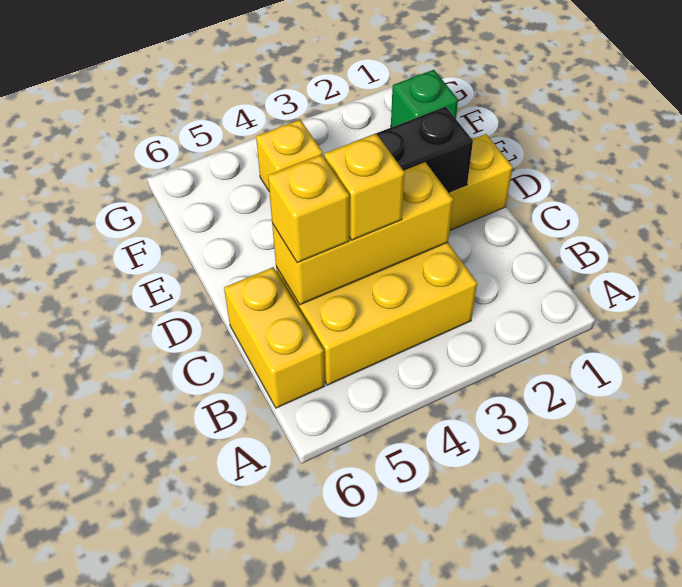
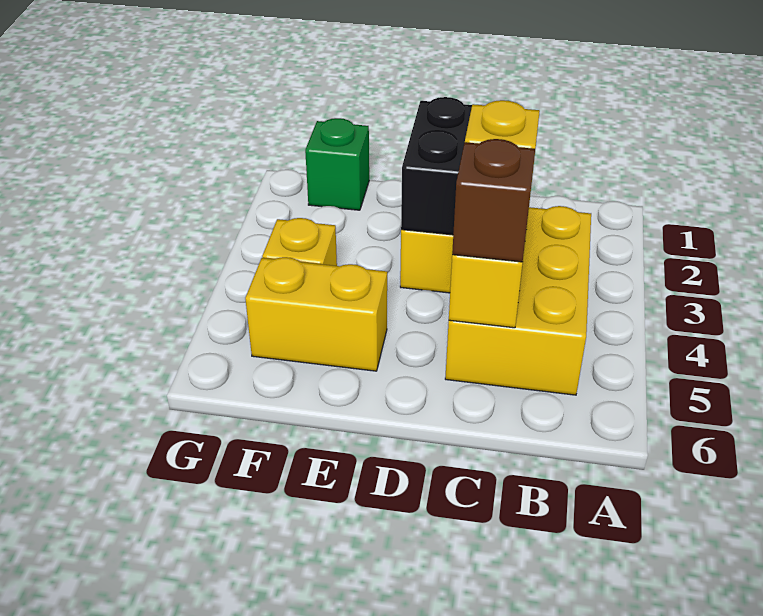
yellow brick B6:C6 level 1 -> yellow brick E5:F5 level 1
yellow brick C5 level 3 -> brown brick C5 level 3

